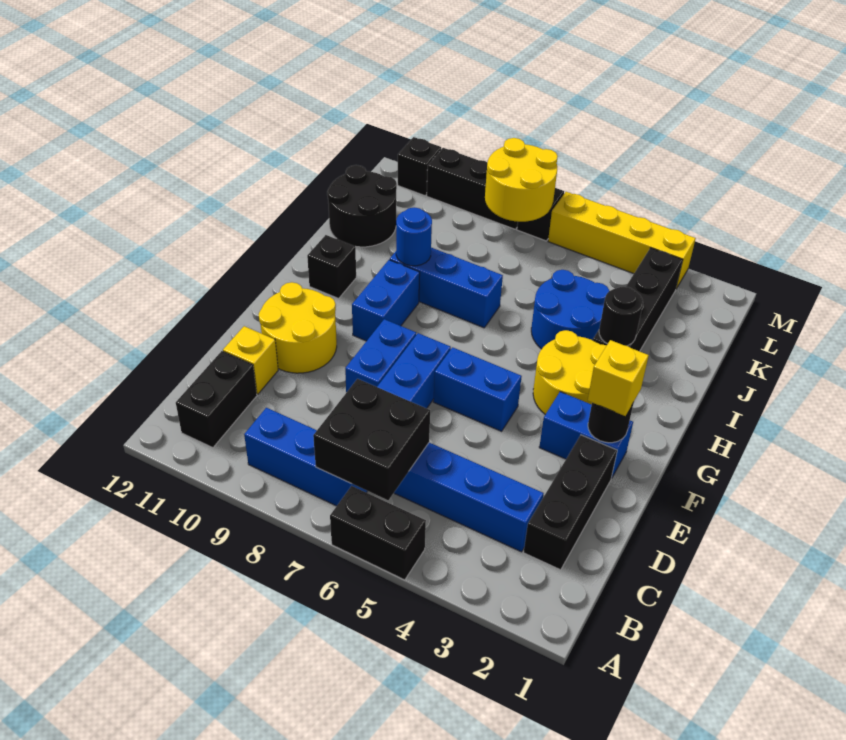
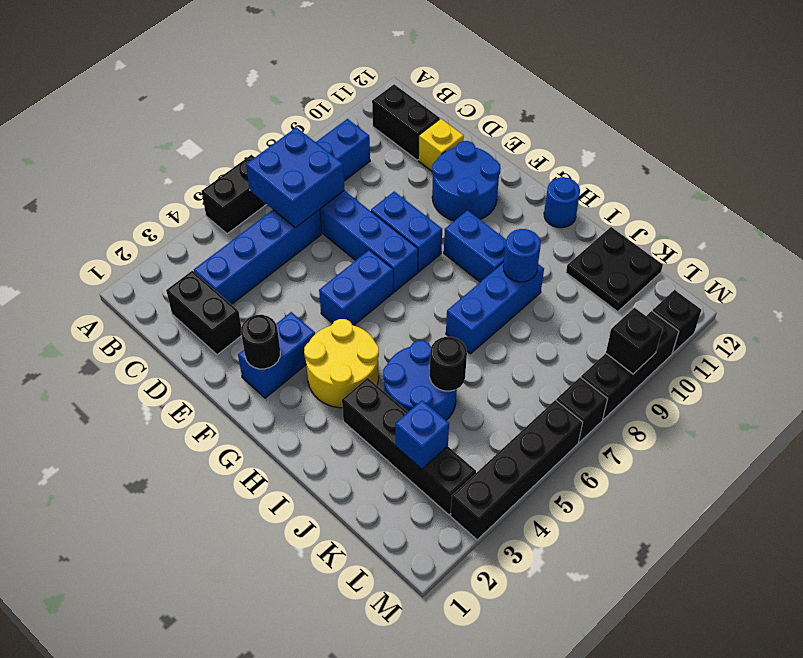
black brick B6:C7 level 2 -> blue brick B6:C7 level 2
black brick C2:E2 level 1 -> black brick C2:D2 level 1
yellow round brick E10:F11 level 1 -> blue round brick E10:F11 level 1
yellow brick F2 level 3 -> none
black brick H11 level 1 -> black brick M9 level 2
none -> blue round brick H12 level 1
black round brick I3 level 2 -> black round brick J5 level 2
black round brick J11:K12 level 1 -> black plate J11:K12 level 1
none -> blue brick K3 level 2
yellow round brick L7:M8 level 2 -> none
yellow brick M3:M6 level 1 -> black brick M3:M6 level 1

